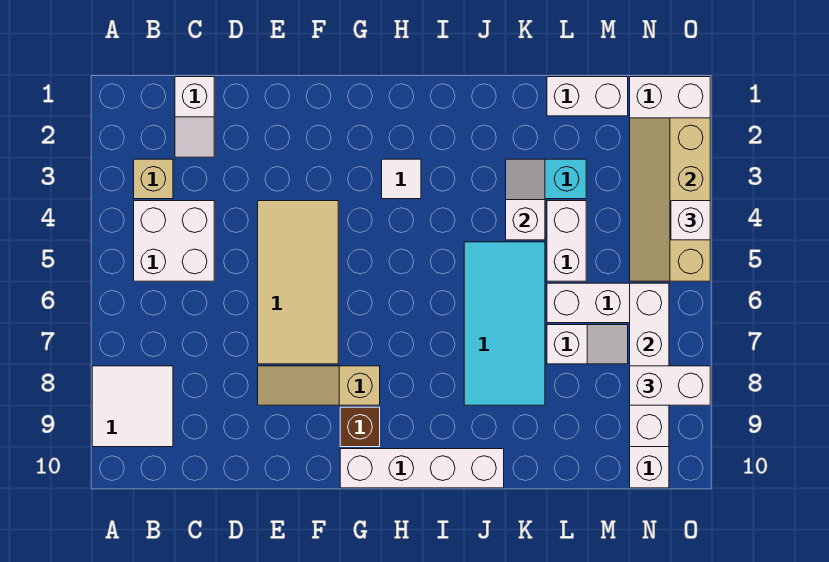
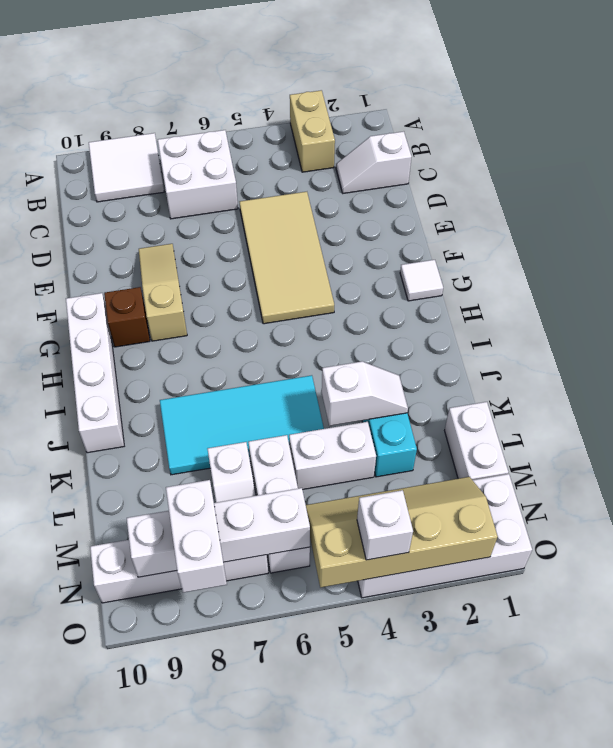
tan brick B3 level 1 -> tan brick A3:B3 level 1
white brick B4:C5 level 1 -> white brick B6:C7 level 1
tan tile E4:F7 level 1 -> tan tile D4:G5 level 1
white tile H3 level 1 -> white tile G1 level 1

